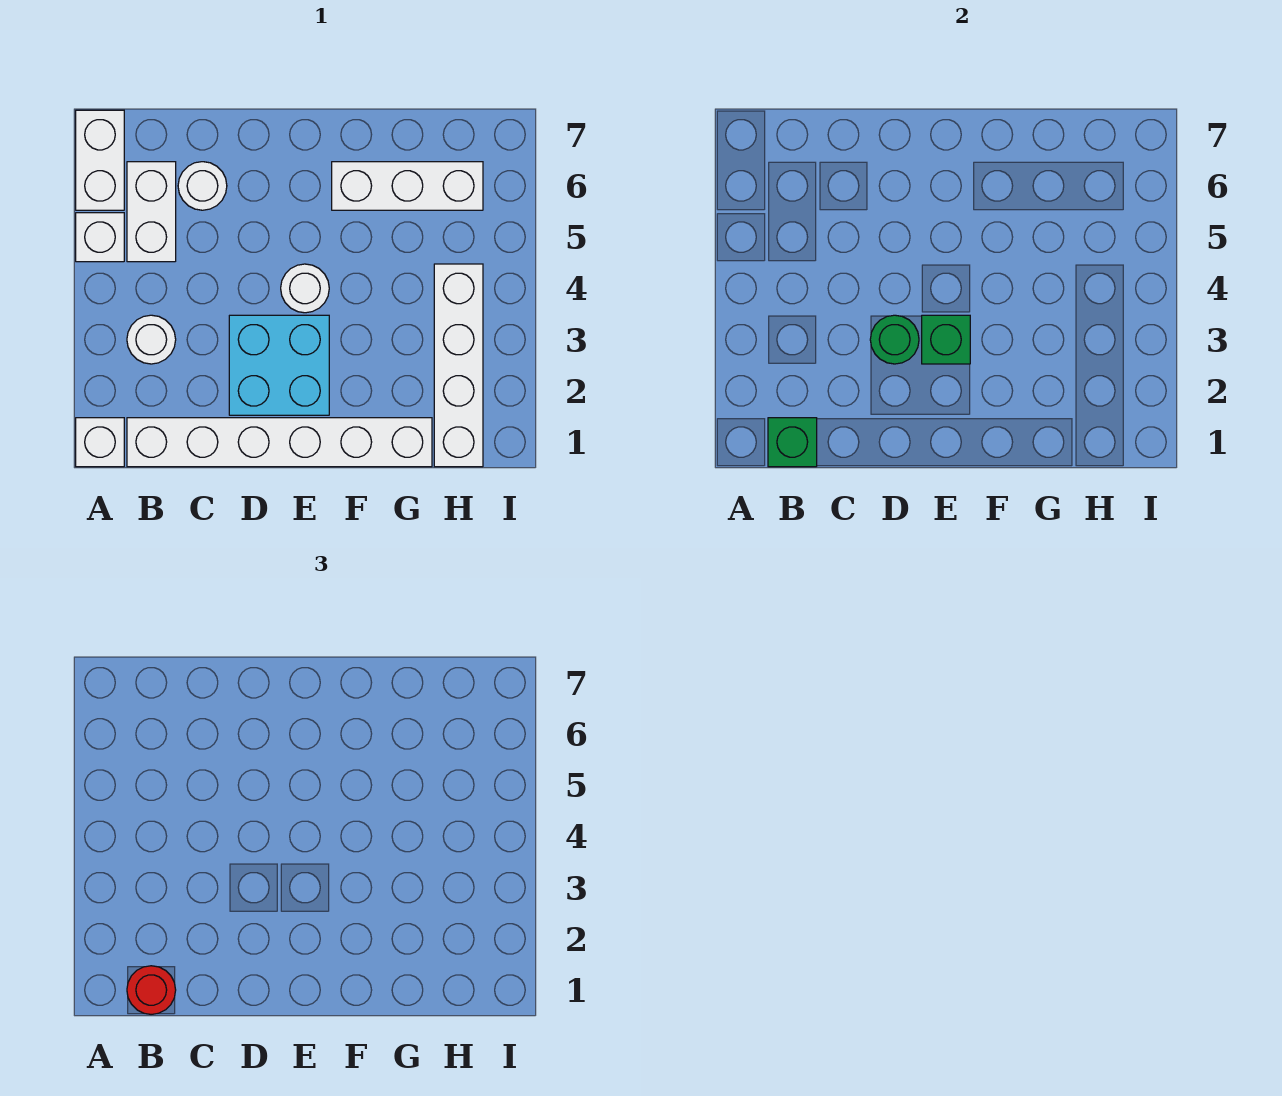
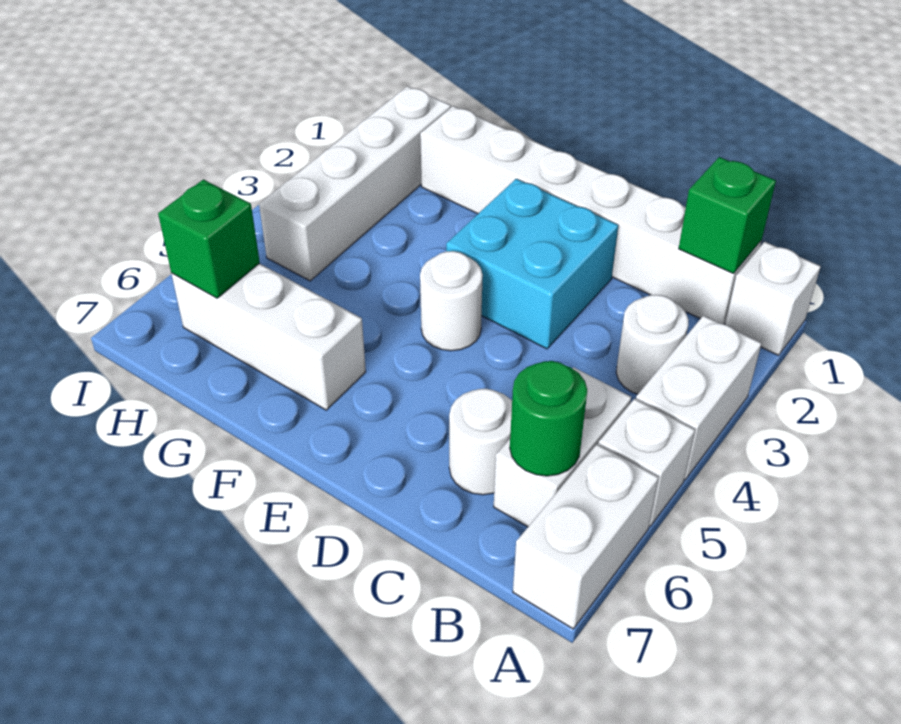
none -> white brick A3:A4 level 1
red round brick B1 level 3 -> none
green round brick D3 level 2 -> green round brick B6 level 2
green brick E3 level 2 -> green brick H6 level 2

